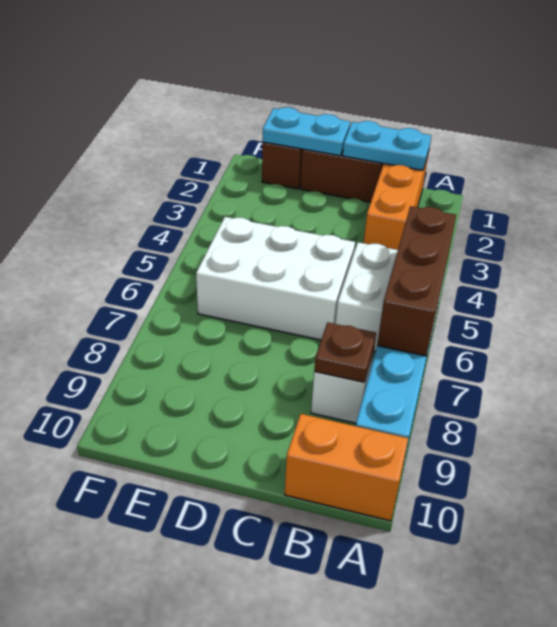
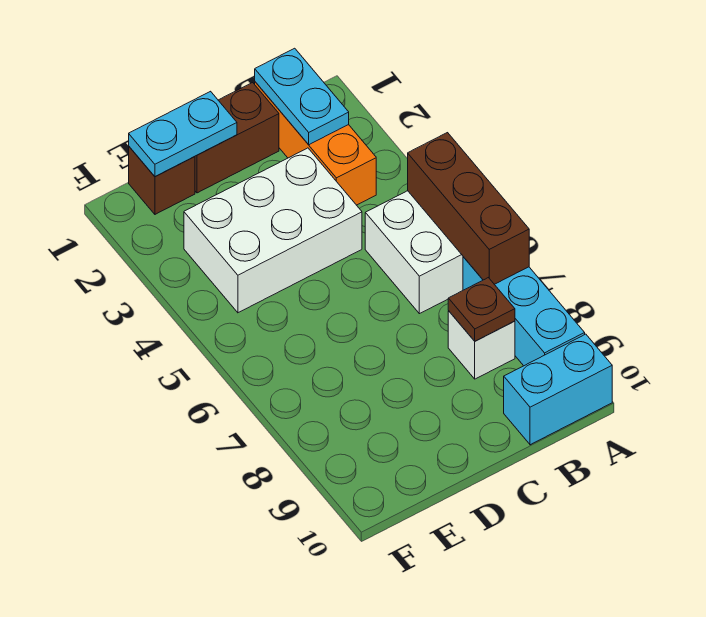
orange brick A10:B10 level 1 -> cyan brick A10:B10 level 1
cyan plate B1:C1 level 2 -> cyan plate B1:B2 level 2
white brick C5:E6 level 1 -> white brick C3:E4 level 1

